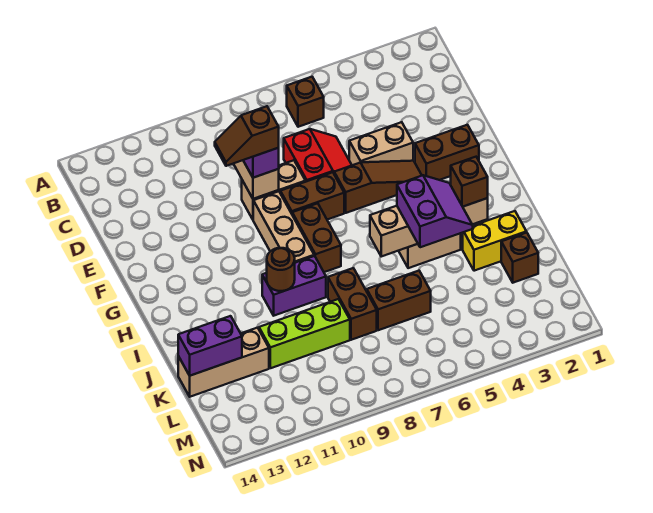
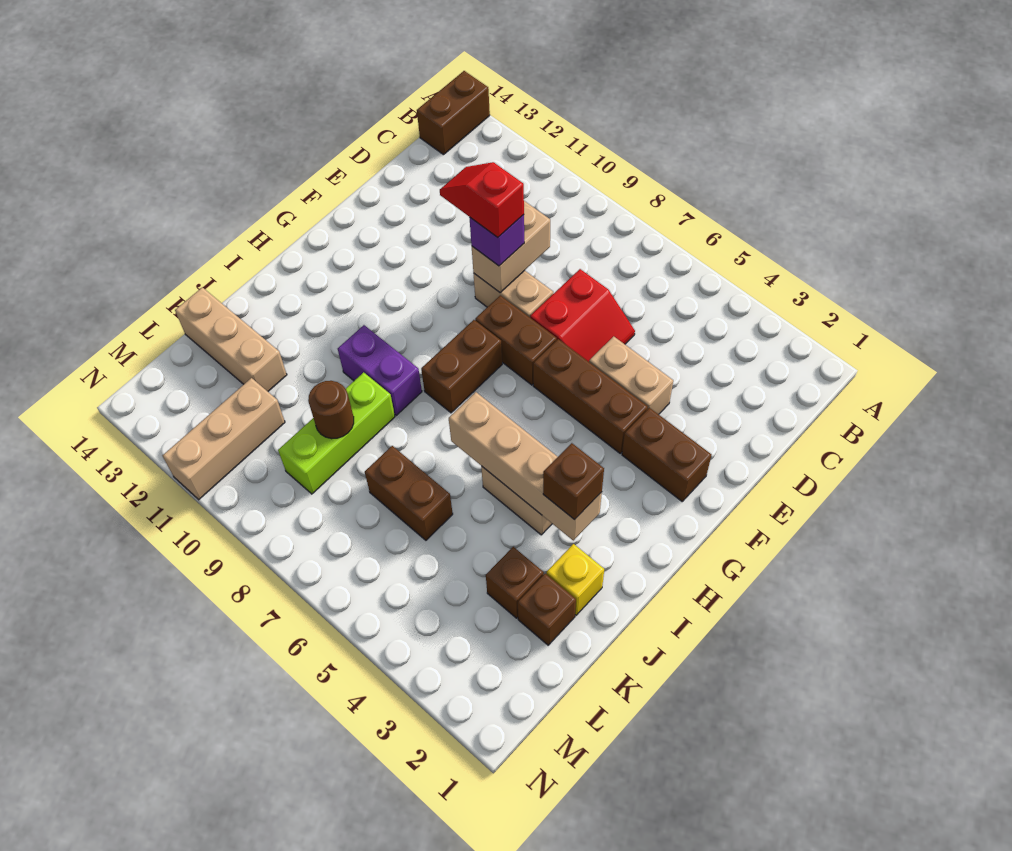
brown brick B6 level 1 -> brown brick K3 level 1
brown slope E9:E10 level 4 top 9 -> red slope E9:E10 level 4 top 9
brown slope F4:F6 level 1 top 6 -> brown brick F4:F6 level 1
tan brick F9:H9 level 1 -> tan brick L11:N11 level 1
purple slope I4:J5 level 3 top 5 -> none
brown round brick I10 level 2 -> brown round brick K9 level 2
yellow brick J2:J3 level 1 -> yellow brick J2 level 1
brown brick J8:K8 level 1 -> brown brick A14:B14 level 1
lime brick K9:K11 level 1 -> lime brick J9:L9 level 1
purple brick K13:K14 level 2 -> none

